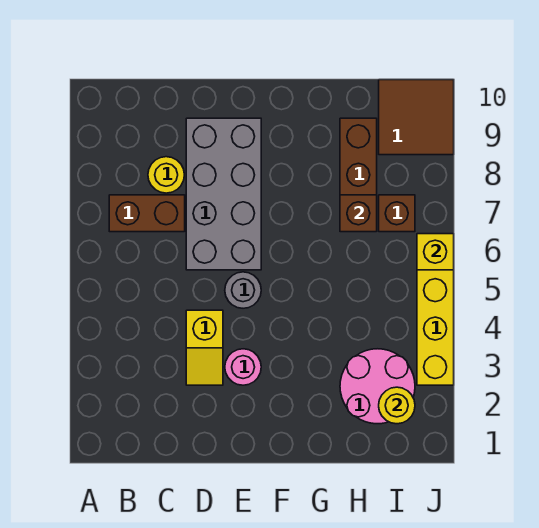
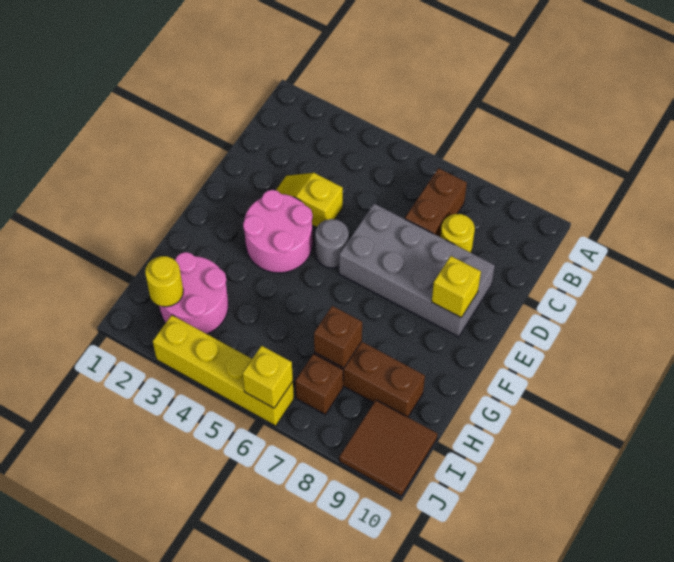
pink round brick E3 level 1 -> pink round brick E3:F4 level 1
none -> yellow brick E9 level 2

